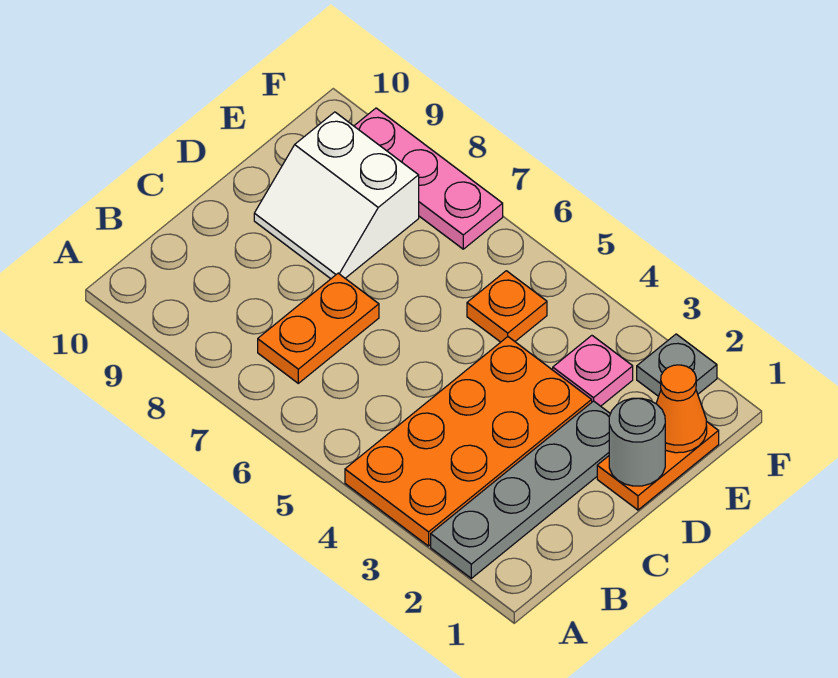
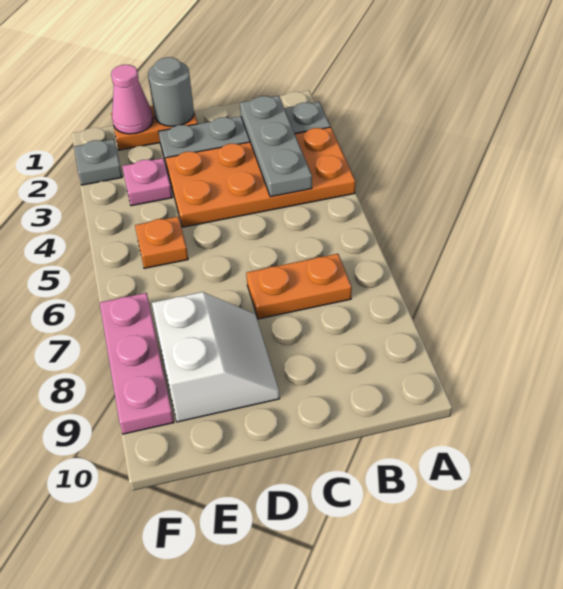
none -> grey plate B2:B4 level 2
orange cone E1 level 2 -> pink cone E1 level 2

